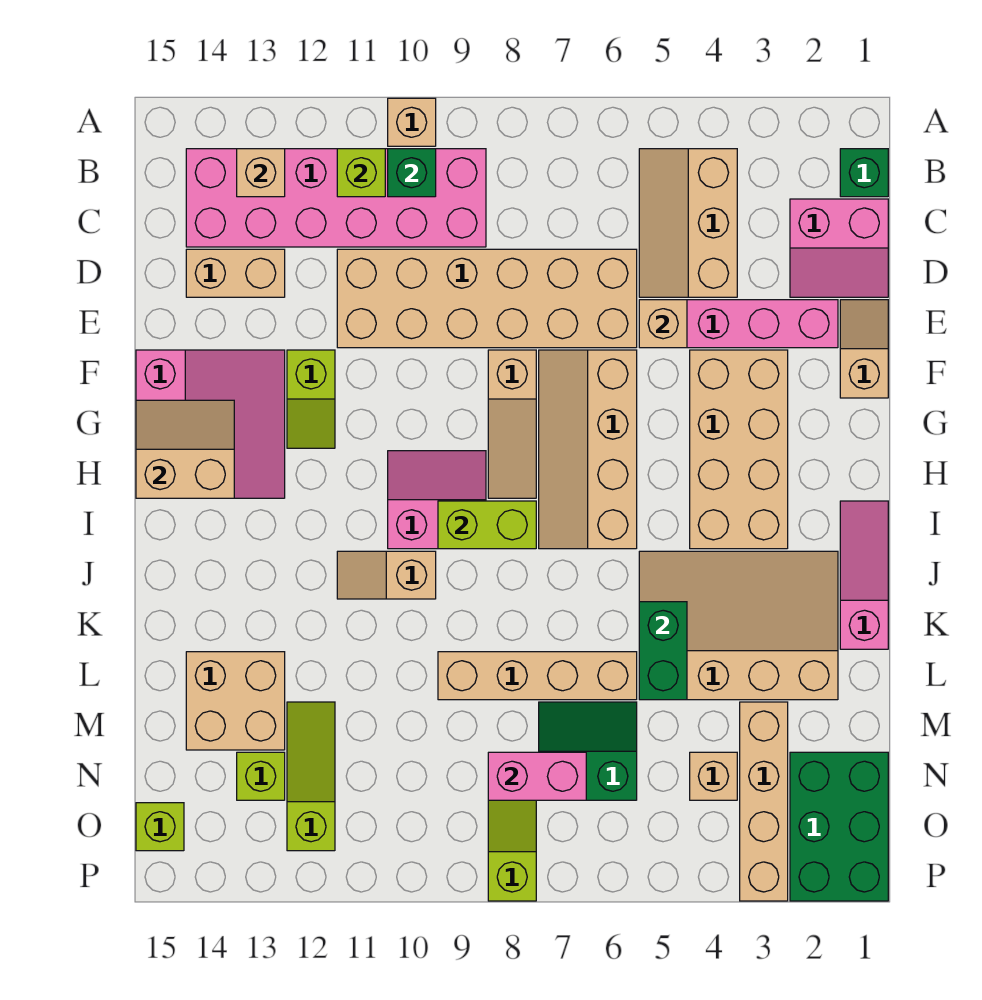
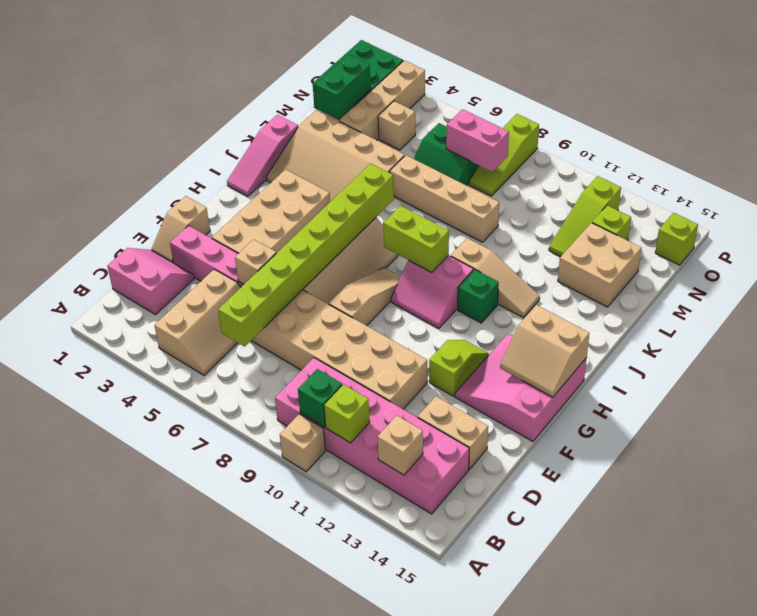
green brick B1 level 1 -> green brick I11 level 1
none -> lime brick C6:J6 level 2
tan slope J10:J11 level 1 top 10 -> tan slope J10:J12 level 1 top 10
green brick K5:L5 level 2 -> green brick M2:N2 level 2

